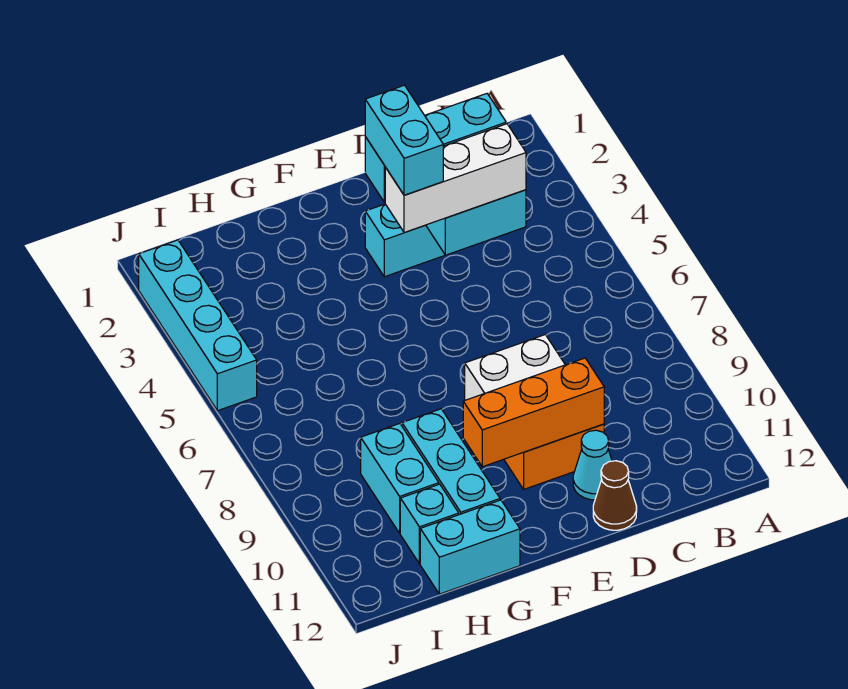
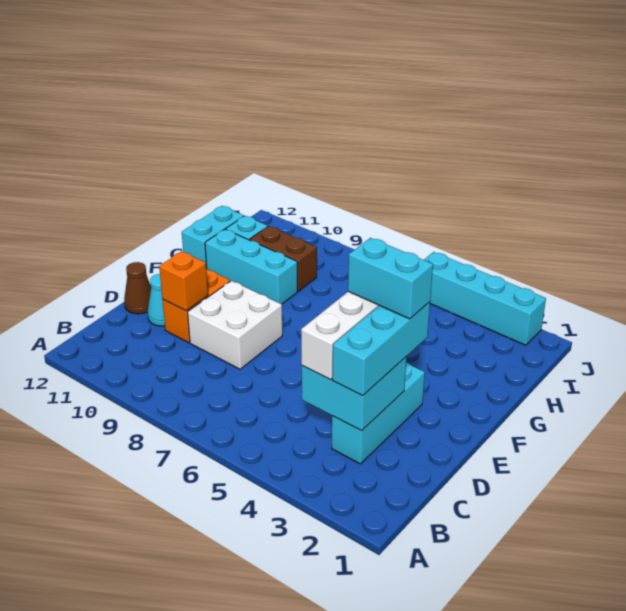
orange brick D10:F10 level 2 -> orange brick D10 level 2
cyan brick H9:H10 level 1 -> brown brick H9:H10 level 1

